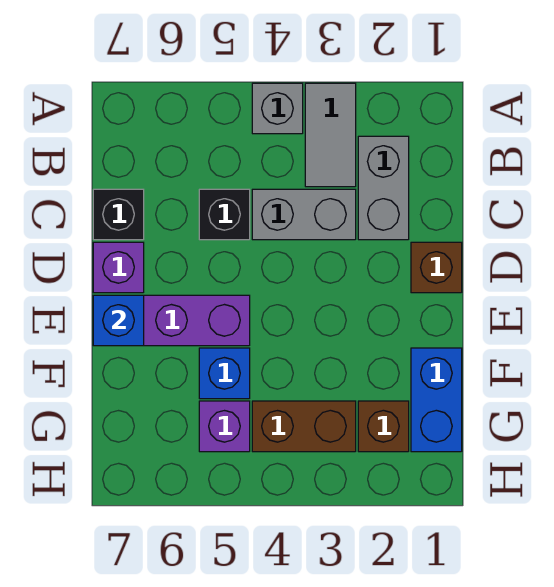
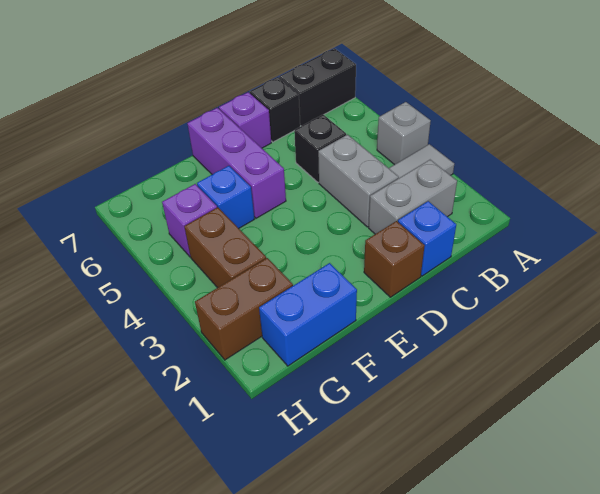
none -> black brick A7:B7 level 1
blue brick E7 level 2 -> blue brick C1 level 1
brown brick G2 level 1 -> brown brick G2:H2 level 1

